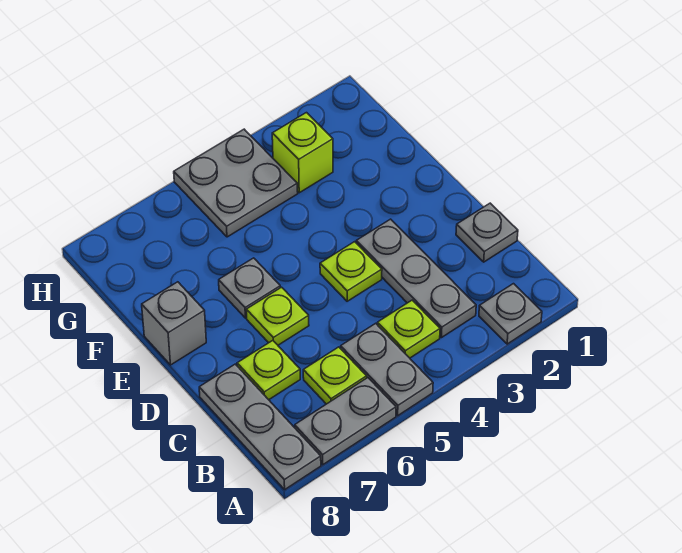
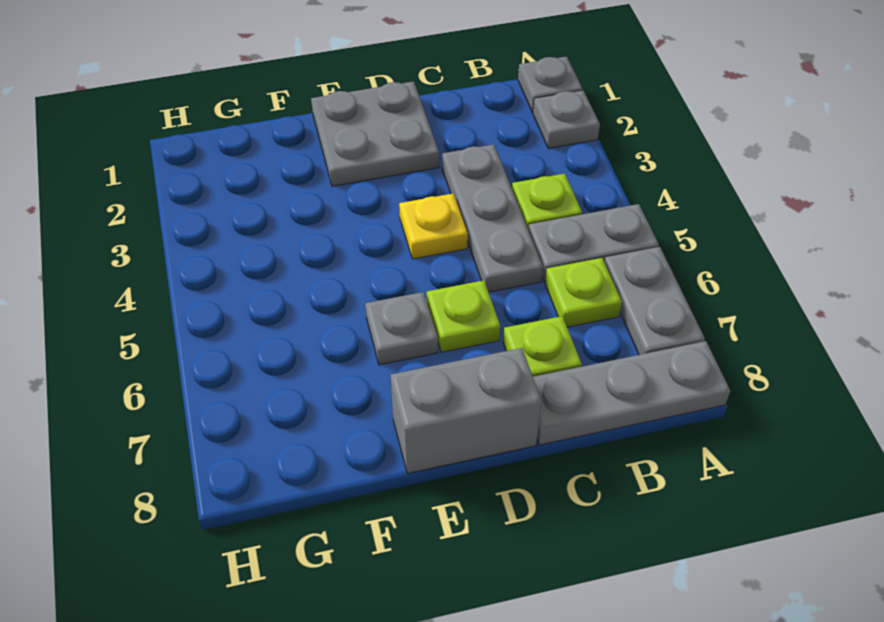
grey plate B3:D3 level 1 -> grey plate C3:C5 level 1
grey plate C1 level 1 -> grey plate A1 level 1
lime plate D4 level 1 -> yellow plate D4 level 1
grey brick E8 level 1 -> grey brick D8:E8 level 1
lime brick G3 level 1 -> none
grey plate G4:H5 level 1 -> grey plate D1:E2 level 1

